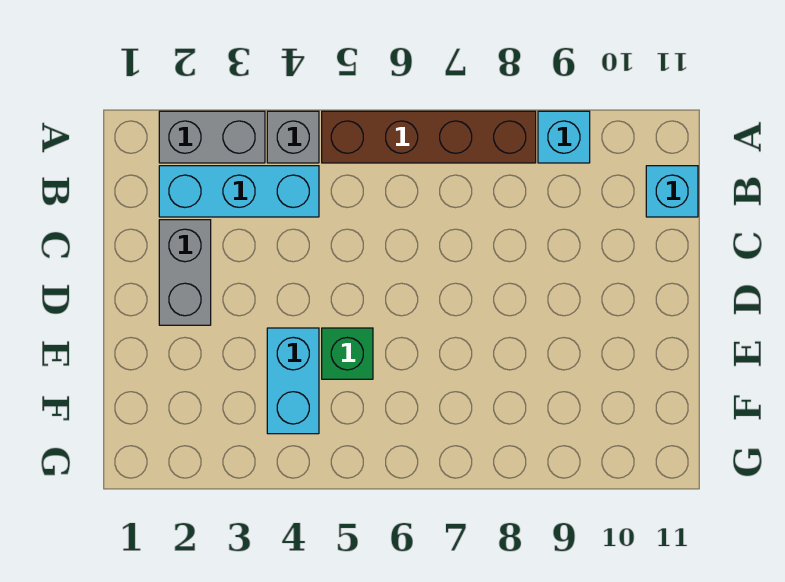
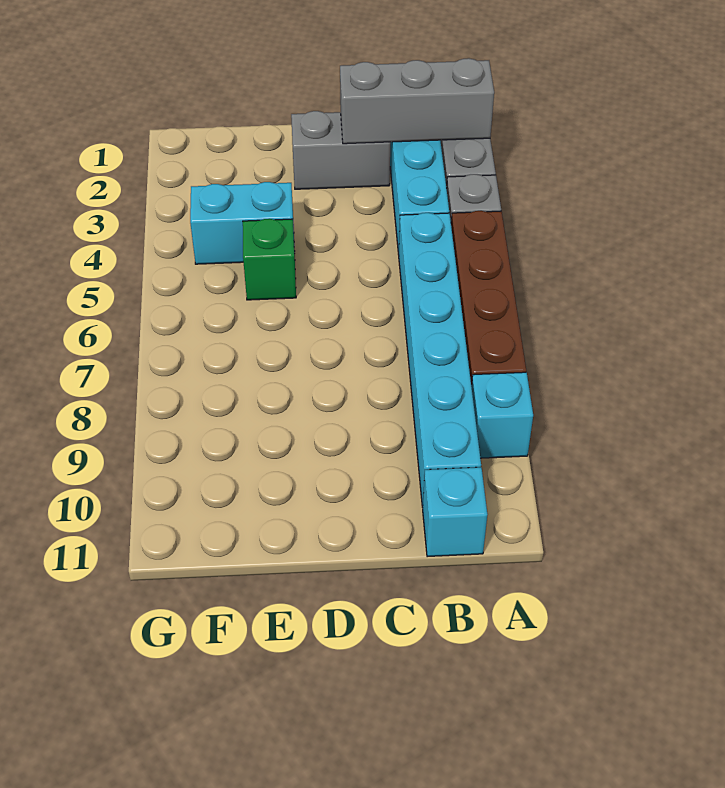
none -> grey brick A2:C2 level 2
none -> cyan brick B5:B10 level 1

